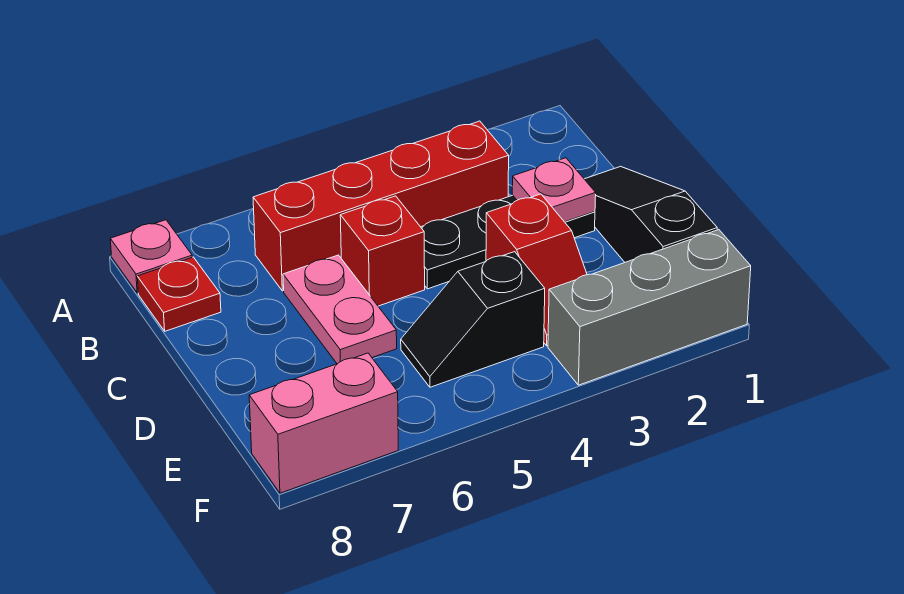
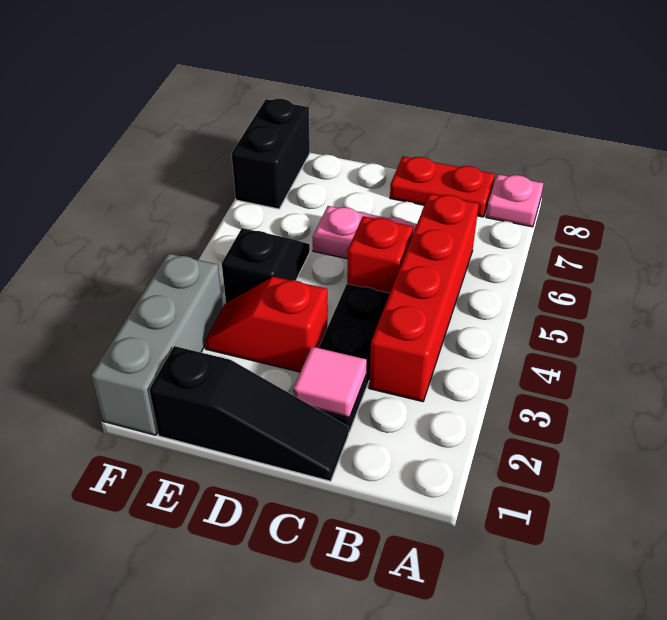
red plate B8 level 1 -> red plate B8:C8 level 1
pink plate C2 level 2 -> pink tile C2 level 2
pink brick F7:F8 level 1 -> black brick F7:F8 level 1

